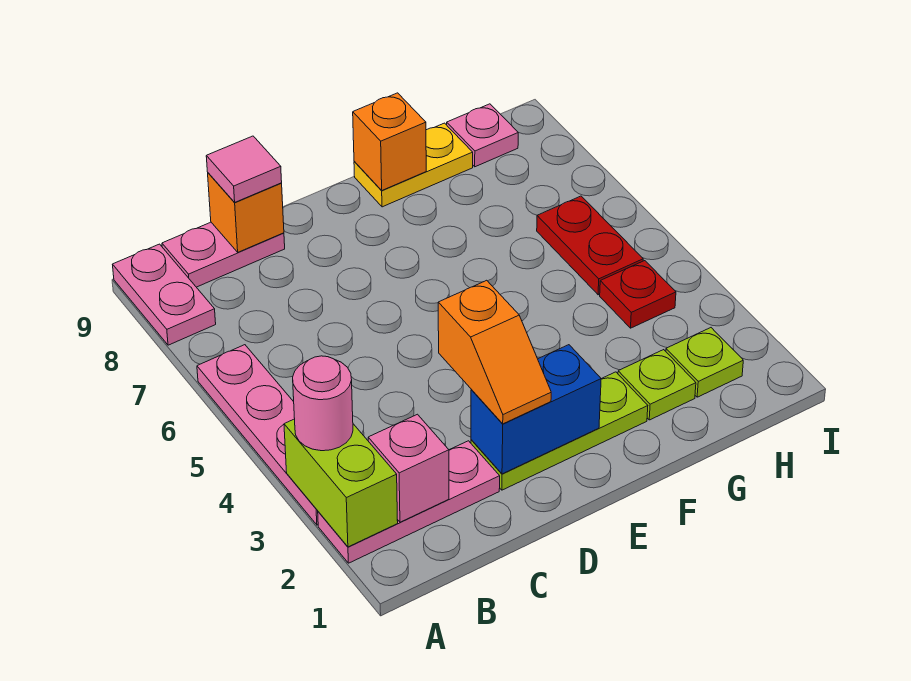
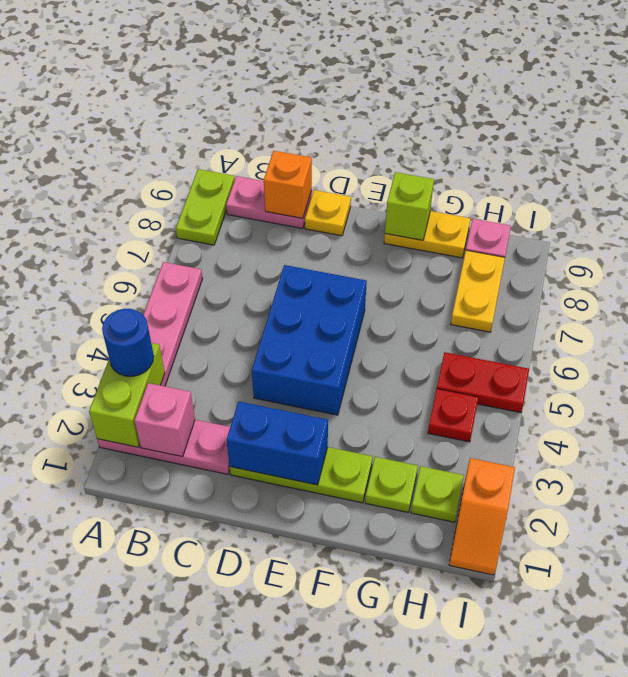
pink round brick A3 level 3 -> blue round brick A3 level 3
pink plate A8:A9 level 1 -> lime plate A8:A9 level 1
pink tile C9 level 3 -> none
orange slope D2:D3 level 3 top 3 -> orange slope I1:I2 level 1 top 2
none -> blue brick D4:E6 level 1
none -> yellow plate D9 level 1
orange brick F9 level 2 -> lime brick F9 level 2
red plate H5:H6 level 1 -> red plate H5:I5 level 1
none -> yellow plate H7:H8 level 1

